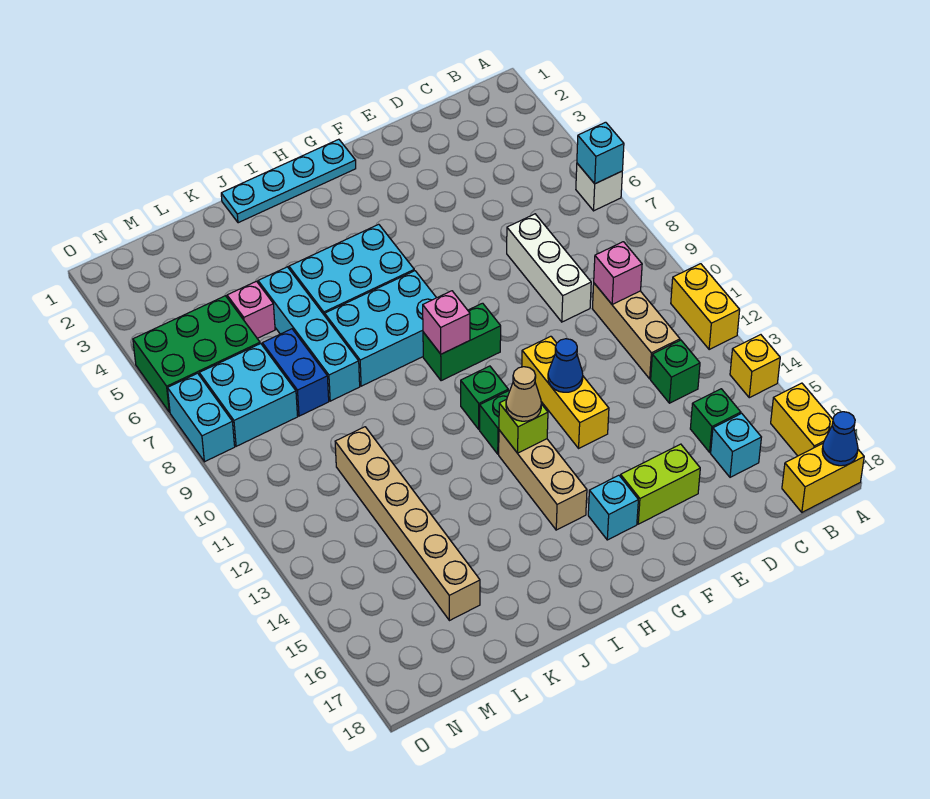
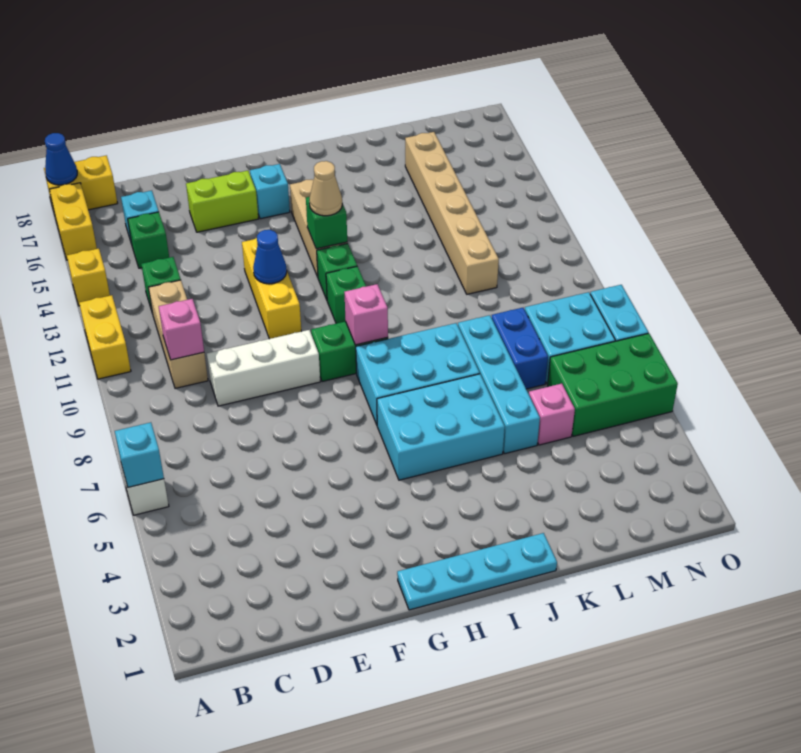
white brick D7:D9 level 1 -> white brick D9:F9 level 1
lime brick H13 level 2 -> green brick H13 level 2

